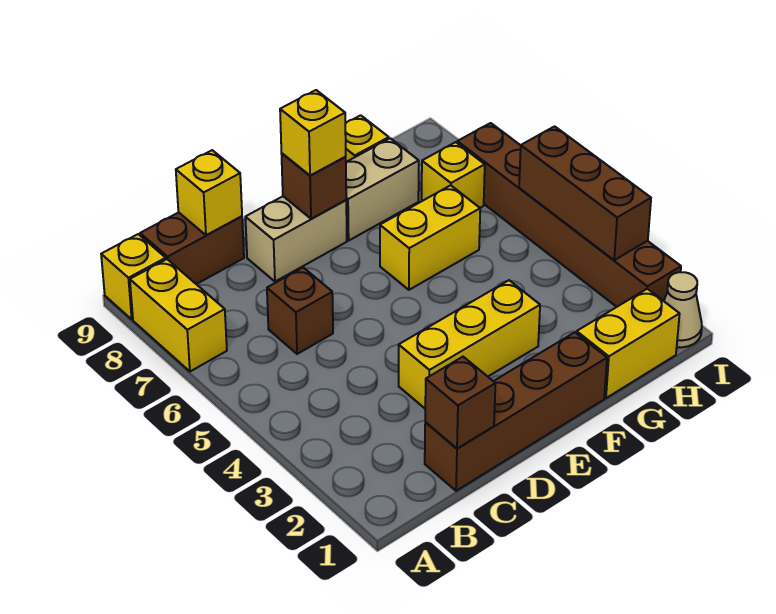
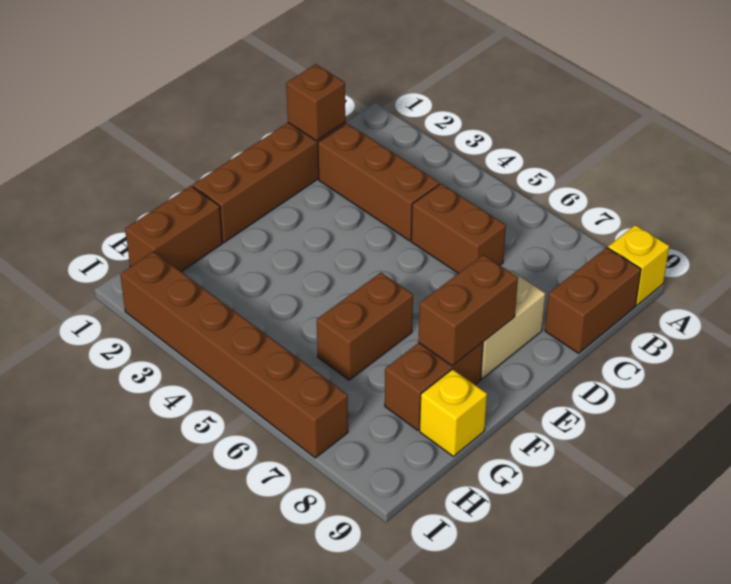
yellow brick A7:A8 level 1 -> none
brown brick C6 level 1 -> brown brick C5:C6 level 1
yellow brick C9 level 2 -> none
yellow brick D3:F3 level 1 -> none
brown brick E8 level 2 -> brown brick E8:F8 level 2
yellow brick E8 level 3 -> none
yellow brick F6:G6 level 1 -> brown brick F6:G6 level 1
tan brick F8:G8 level 1 -> brown brick F8:G8 level 1
yellow brick G1:H1 level 1 -> brown brick G1:H1 level 1
yellow brick H7 level 1 -> none
tan cone I1 level 1 -> none
brown brick I3:I5 level 2 -> brown brick C2:C4 level 1

